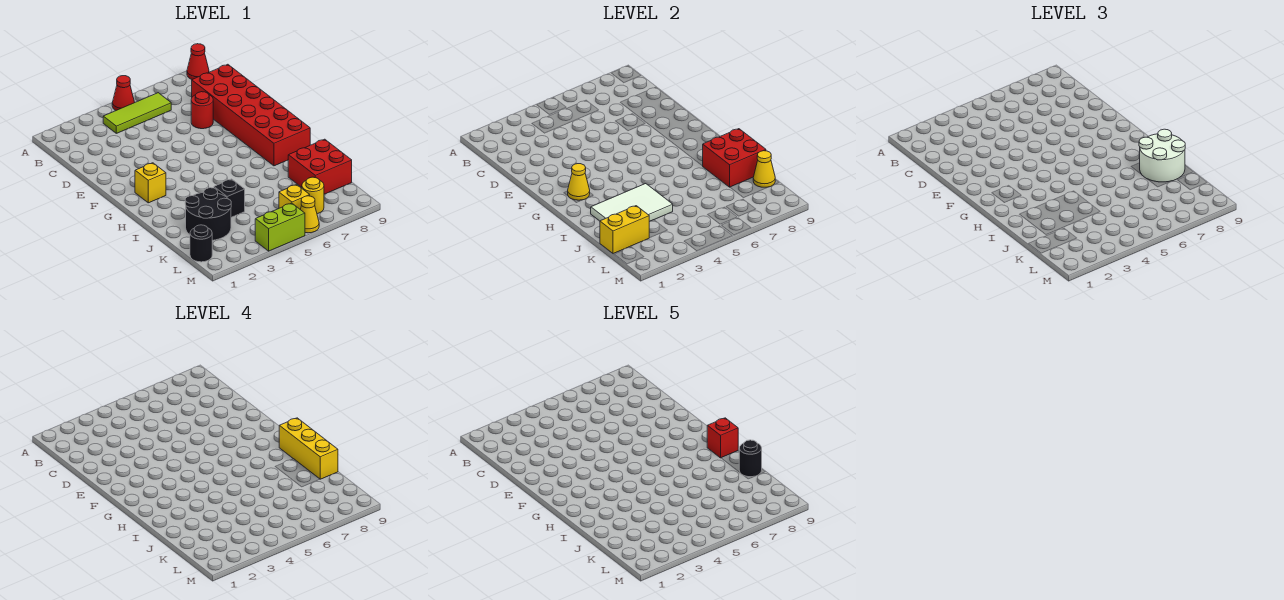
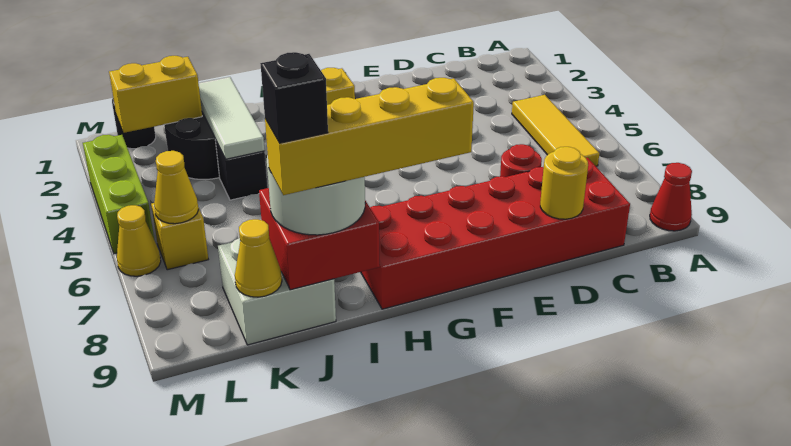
red cone A5 level 1 -> none
lime tile B4:B6 level 1 -> yellow tile B4:B6 level 1
yellow cone G2 level 2 -> yellow cone L6 level 2
yellow brick H9:J9 level 4 -> yellow brick G9:J9 level 4
red brick H9 level 5 -> none
white tile I2:J4 level 2 -> white tile J2:J4 level 2
red brick J8:K9 level 1 -> white brick J8:K9 level 1
black round brick J9 level 5 -> black brick J9 level 5
yellow brick K1:K2 level 2 -> yellow brick K2:L2 level 2
yellow round brick L7 level 1 -> yellow round brick D9 level 2
lime brick M4:M5 level 1 -> lime brick M3:M5 level 1

